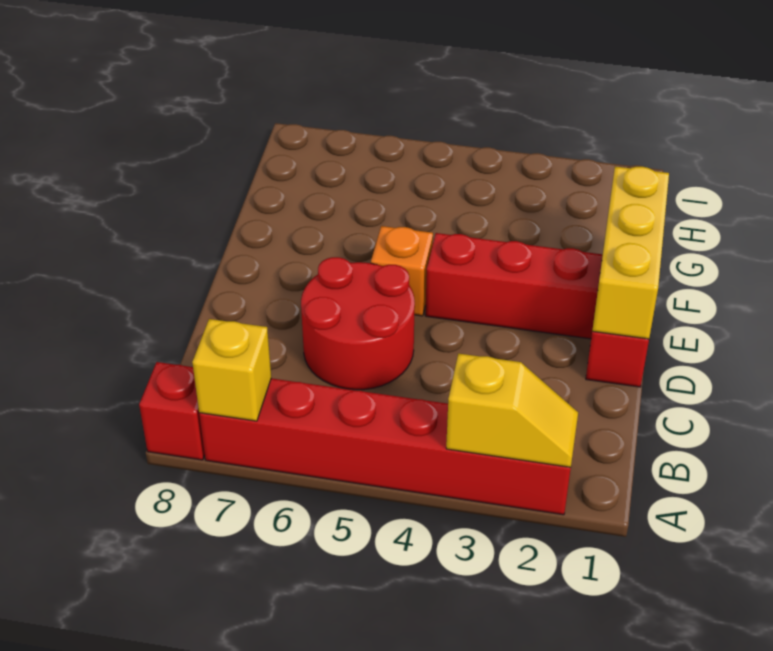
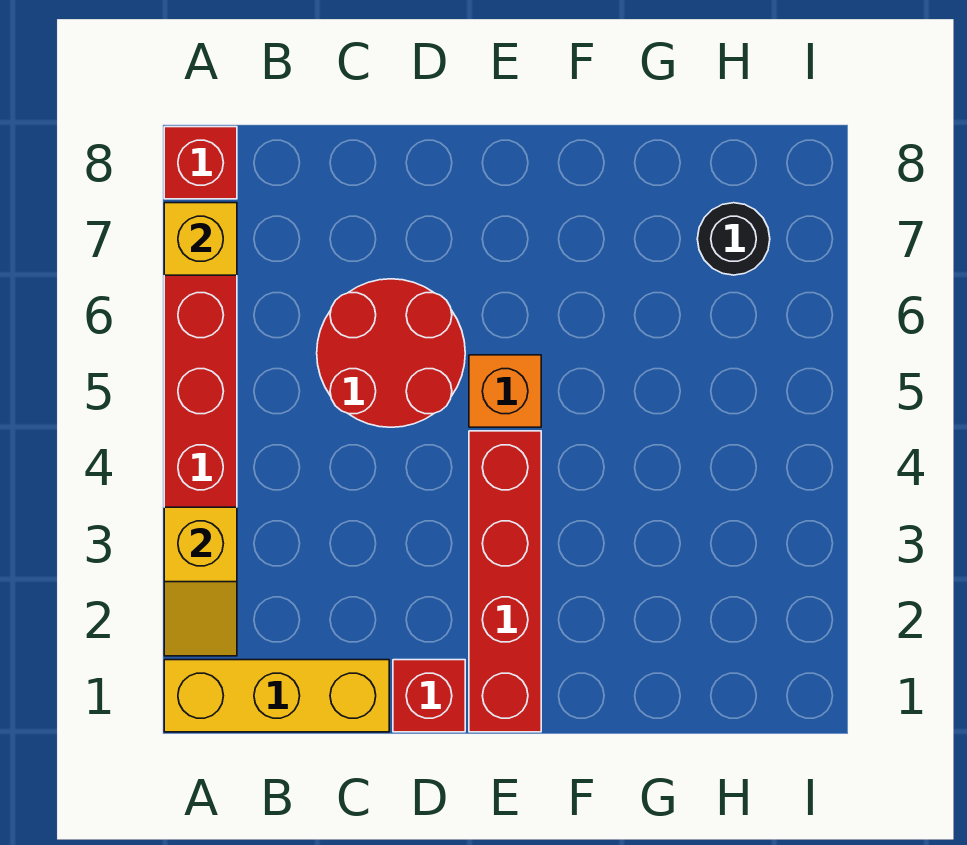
yellow brick D1:F1 level 2 -> yellow brick A1:C1 level 1
none -> black round brick H7 level 1

